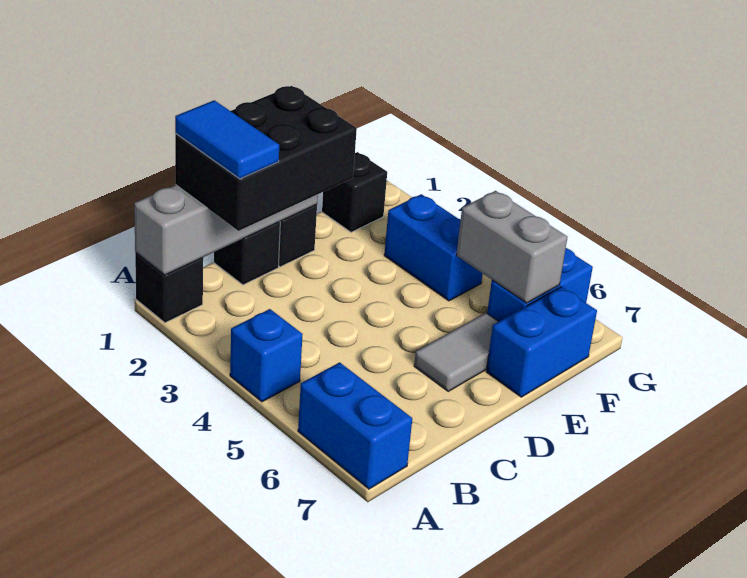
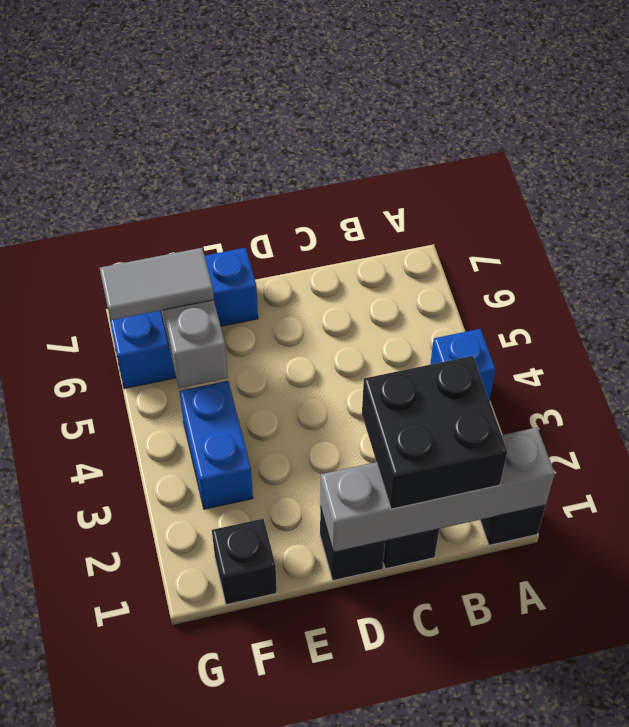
blue brick A6:A7 level 1 -> none
black brick B1:D2 level 3 -> black brick B1:C2 level 3
blue tile B1:B2 level 4 -> none
grey tile D6:E6 level 1 -> grey tile F6:G6 level 3

